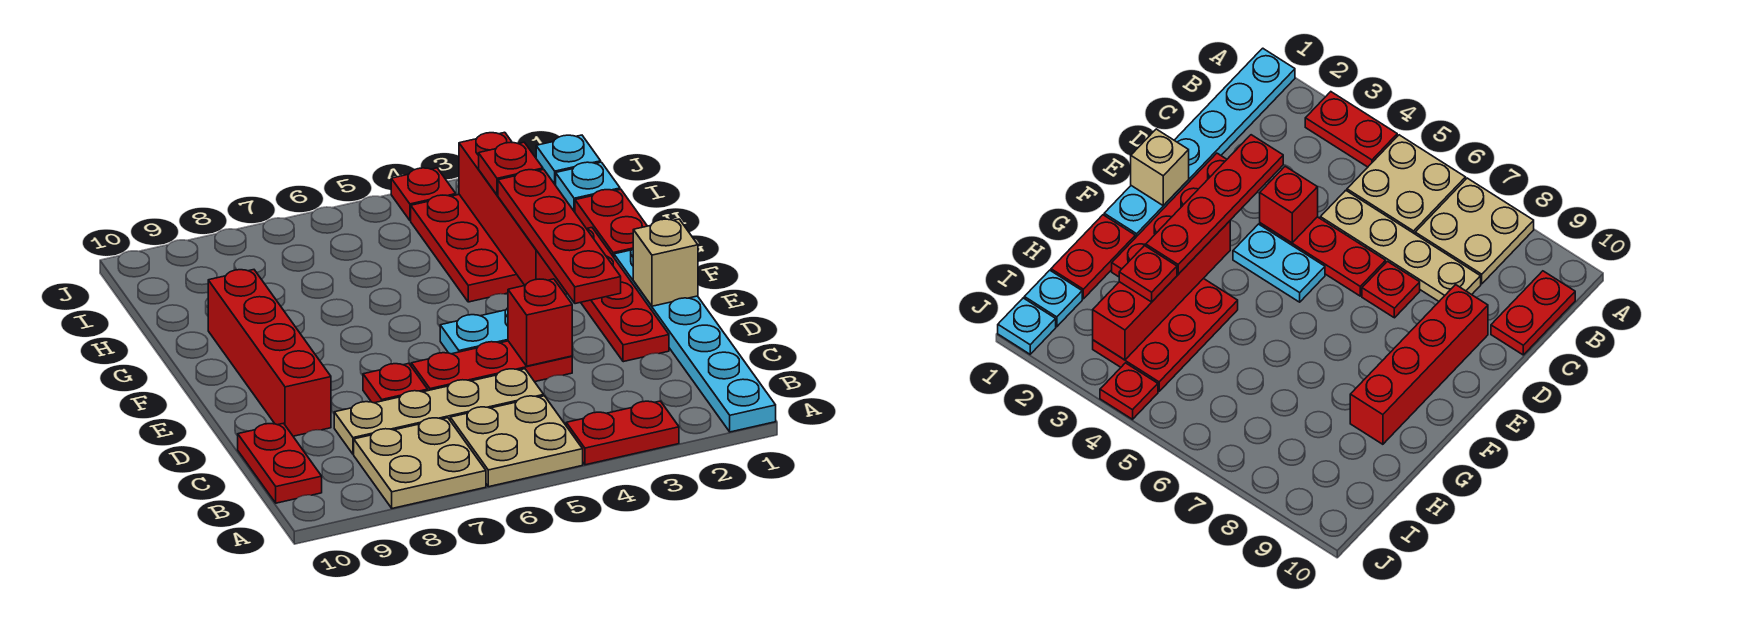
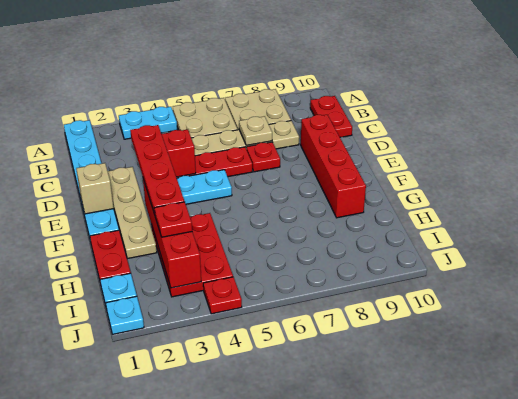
red plate A3:A4 level 1 -> cyan plate A3:A4 level 1
none -> tan plate C7 level 2
red plate D2:G2 level 1 -> tan plate D2:G2 level 1

